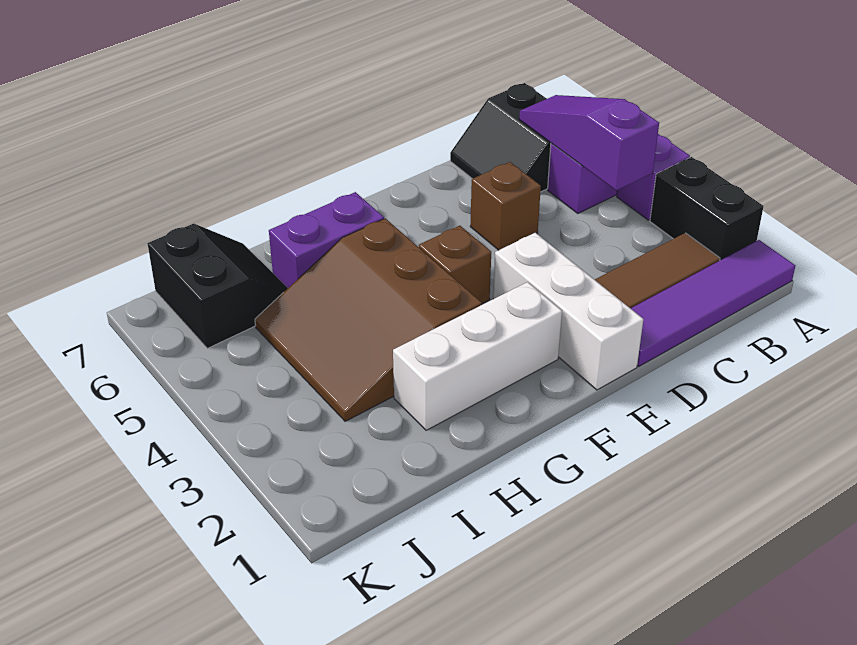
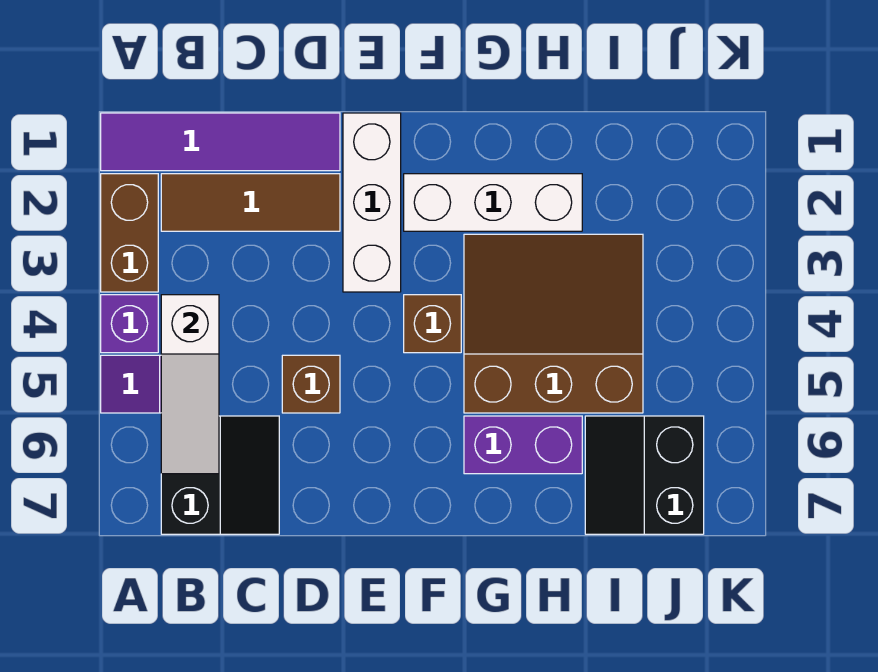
black brick A2:A3 level 1 -> brown brick A2:A3 level 1
purple slope B4:B6 level 2 top 4 -> white slope B4:B6 level 2 top 4
brown slope G3:I5 level 1 top G -> brown slope G3:I5 level 1 top 5

